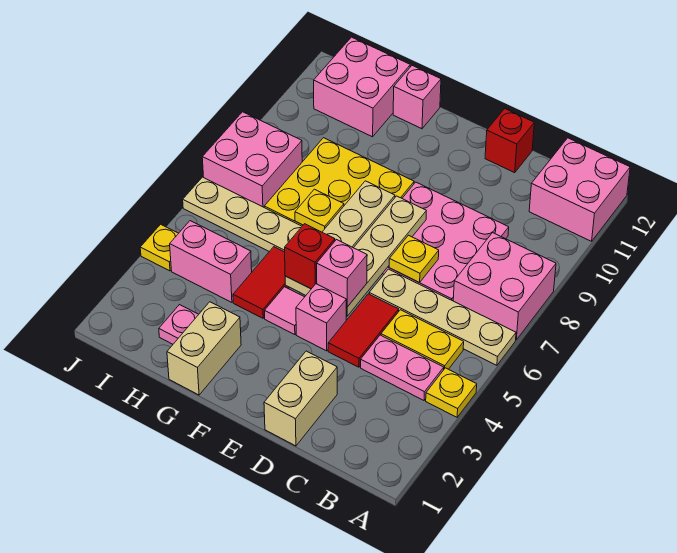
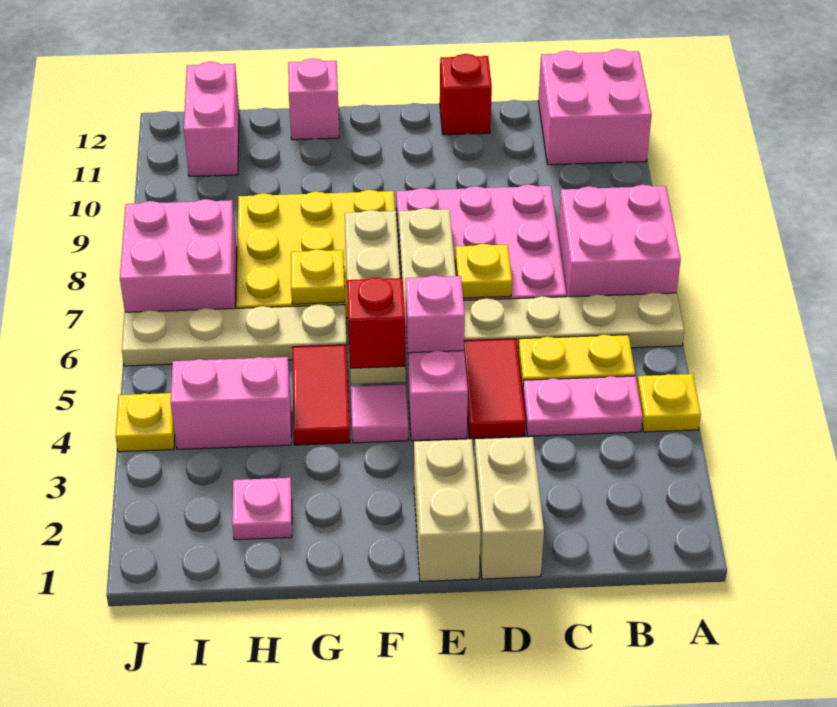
tan brick G1:G2 level 1 -> tan brick E1:E2 level 1
pink brick H11:I12 level 1 -> pink brick I11:I12 level 1

